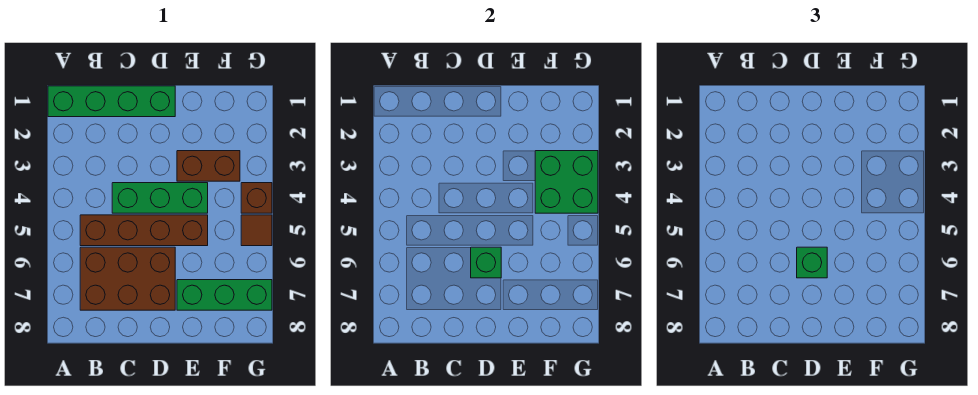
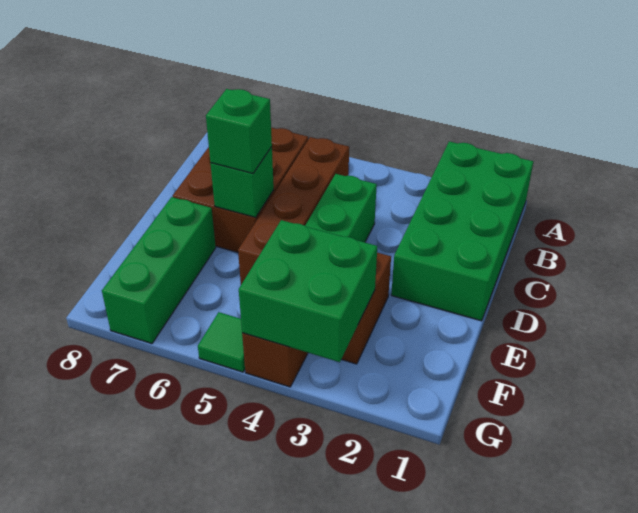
green brick A1:D1 level 1 -> green brick A1:D2 level 1
brown tile G5 level 1 -> green tile G5 level 1

